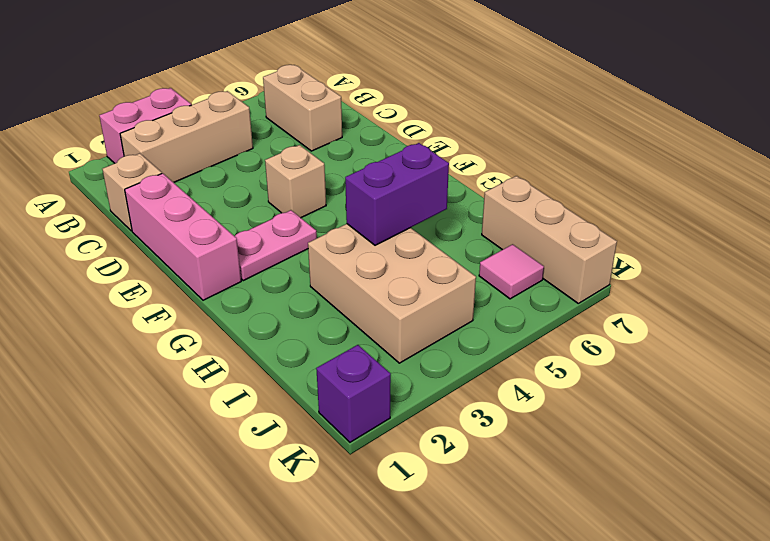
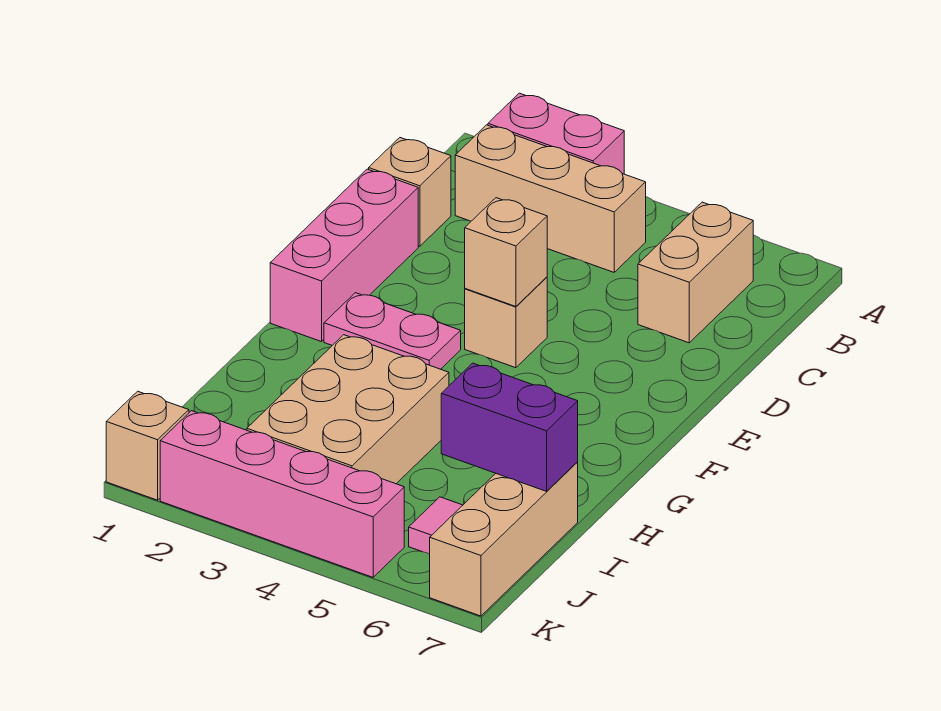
none -> tan brick E4 level 2
purple brick H4:H5 level 2 -> purple brick I6:I7 level 2
purple brick K1 level 1 -> tan brick K1 level 1
none -> pink brick K2:K5 level 1

